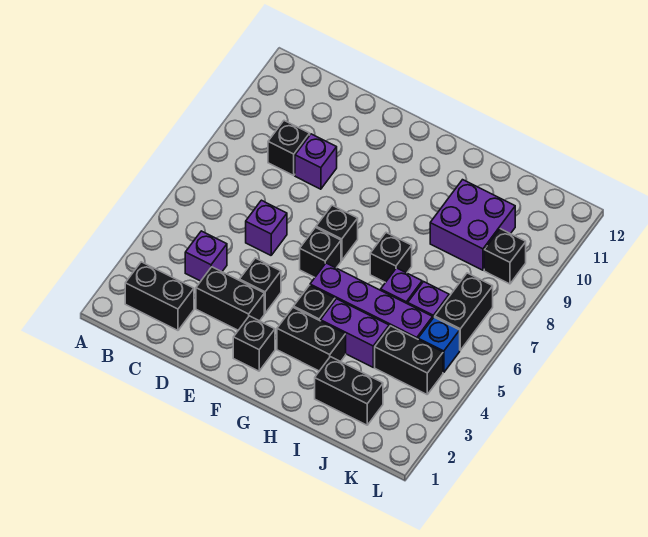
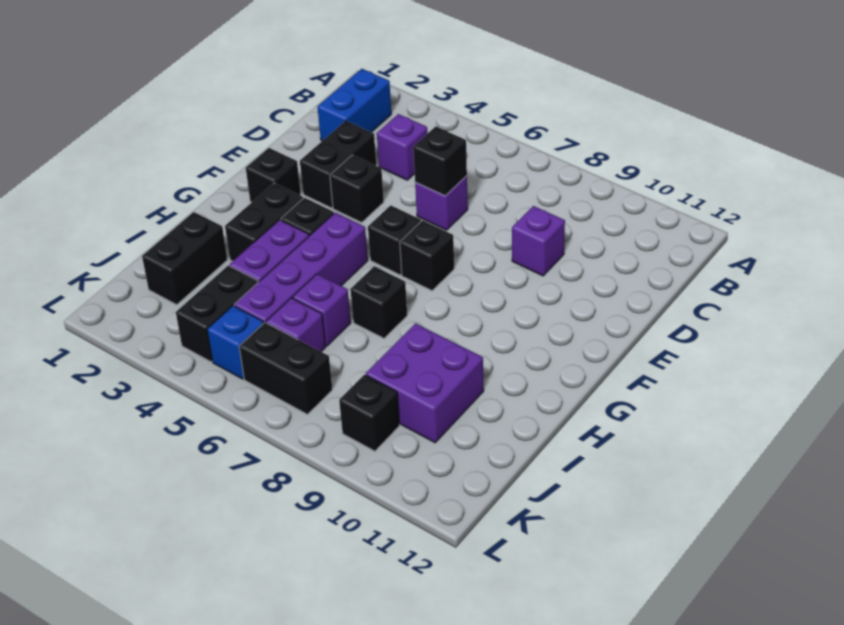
black brick B2:C2 level 1 -> blue brick B2:C2 level 1
black brick C9 level 1 -> black brick D6 level 2

